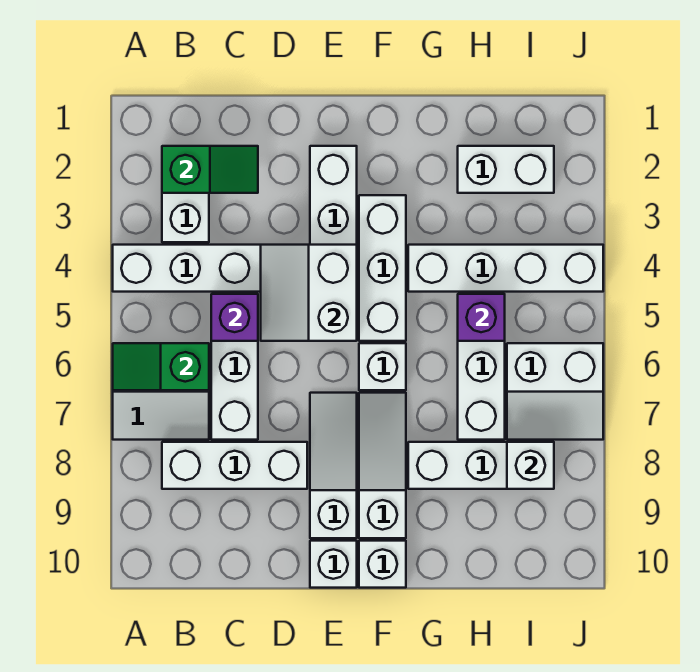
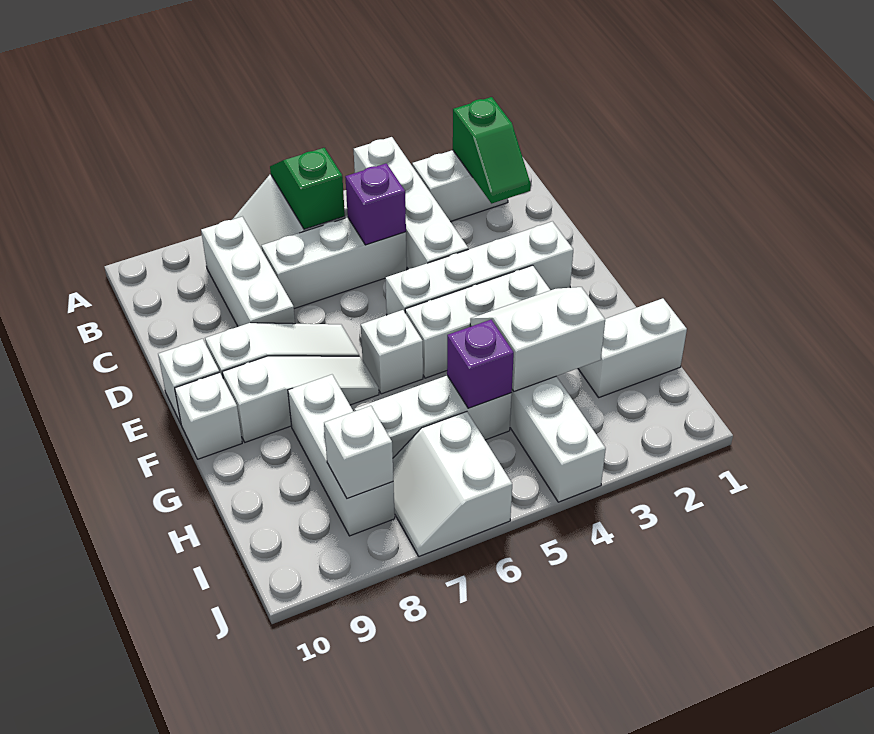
white slope D4:E5 level 2 top E -> white slope G3:H4 level 2 top H
white brick H2:I2 level 1 -> white brick H1:H2 level 1

